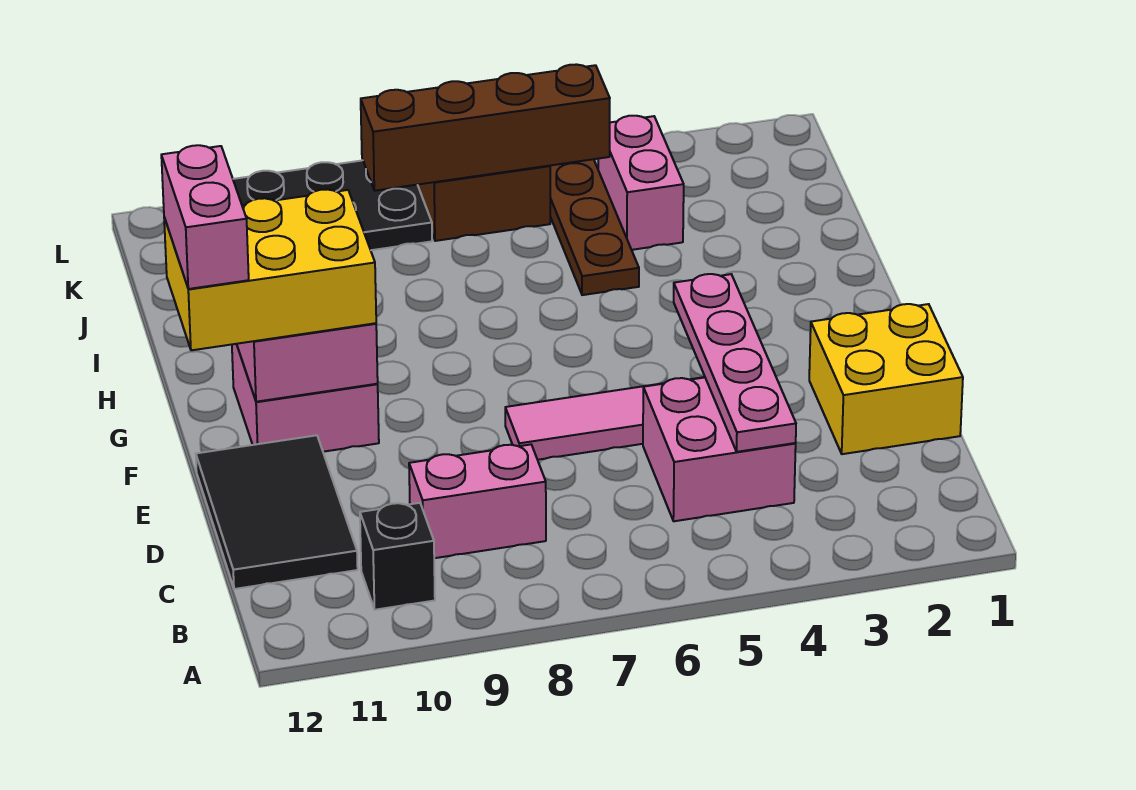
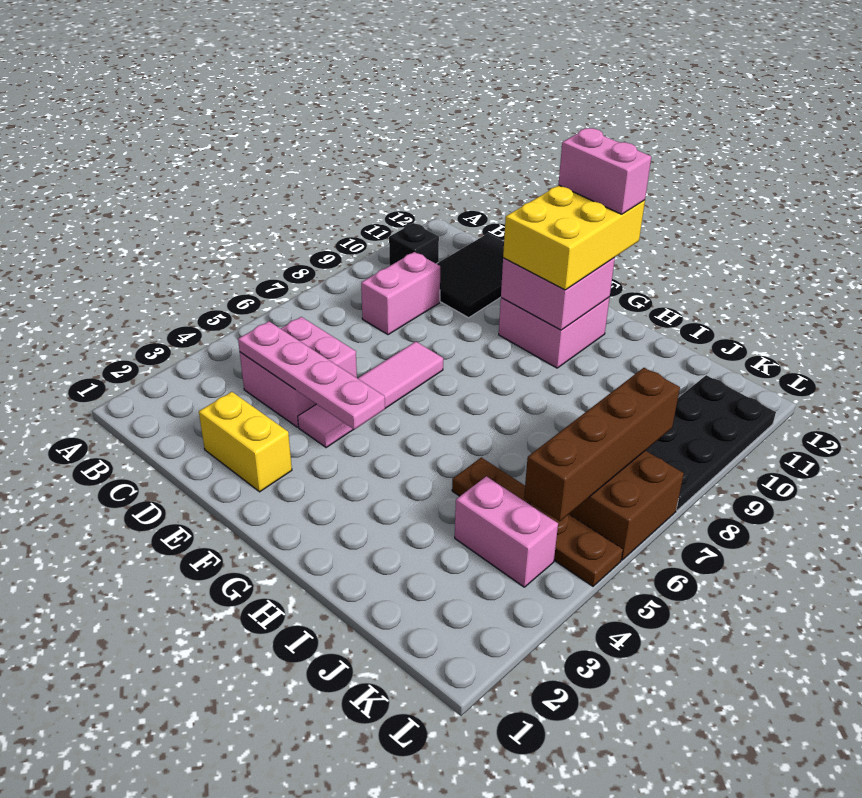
black tile C11:E12 level 1 -> black tile C10:D12 level 1
yellow brick D1:E2 level 1 -> yellow brick D2:E2 level 1

